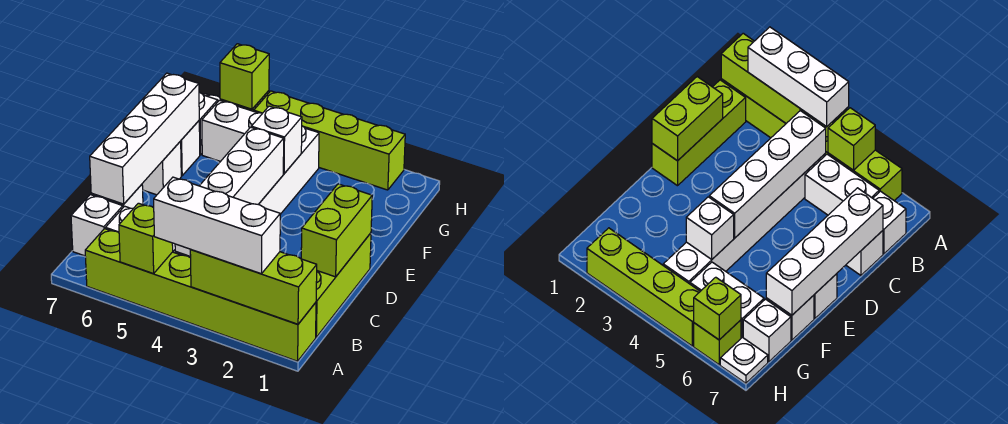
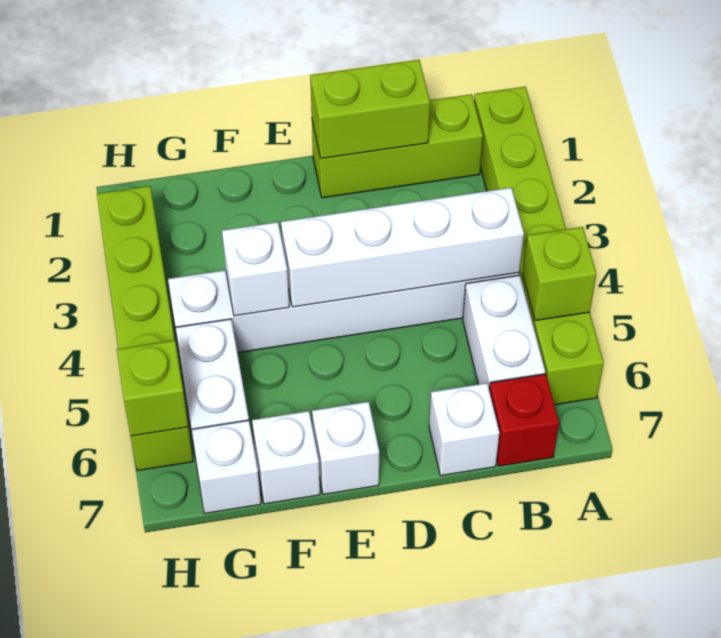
lime brick A1:A3 level 2 -> none
white brick A2:A4 level 3 -> none
white brick B7 level 1 -> red brick B7 level 1
white brick C7:F7 level 2 -> none
white plate H7 level 1 -> none

